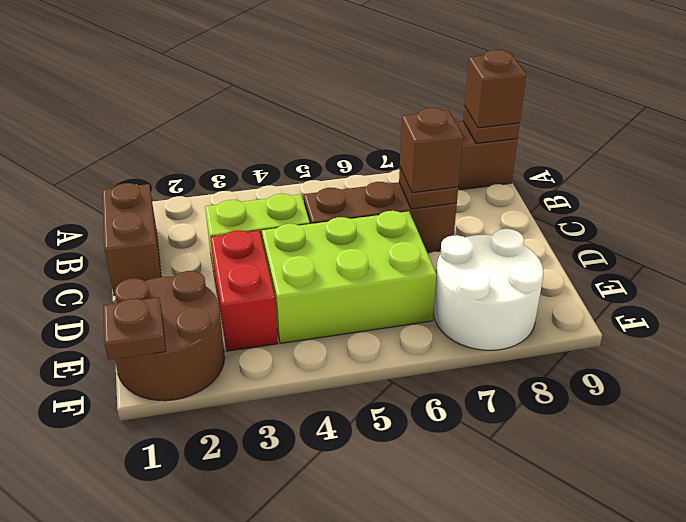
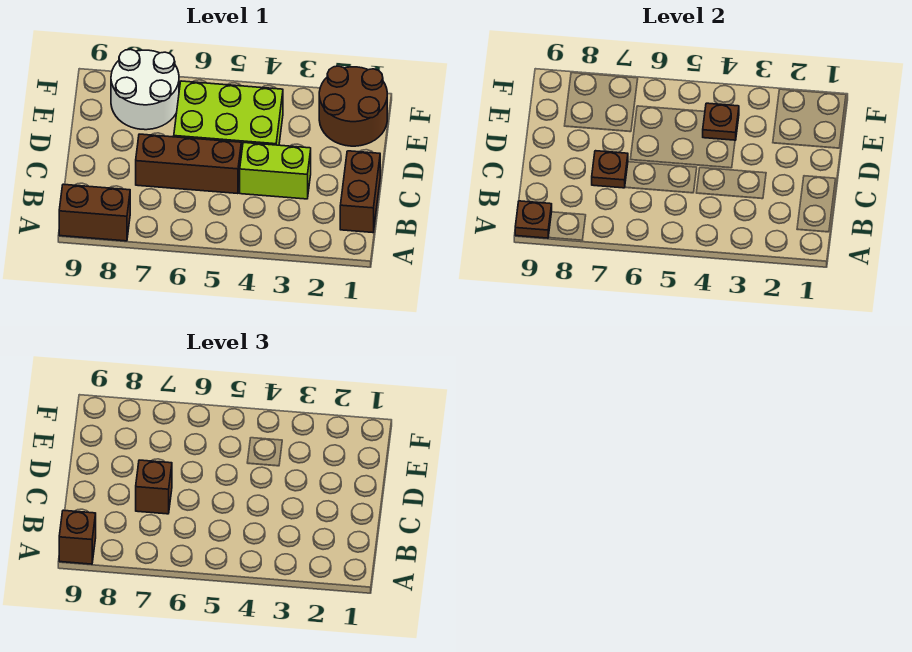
red brick D3:E3 level 1 -> none
brown plate F1 level 2 -> brown plate E4 level 2

